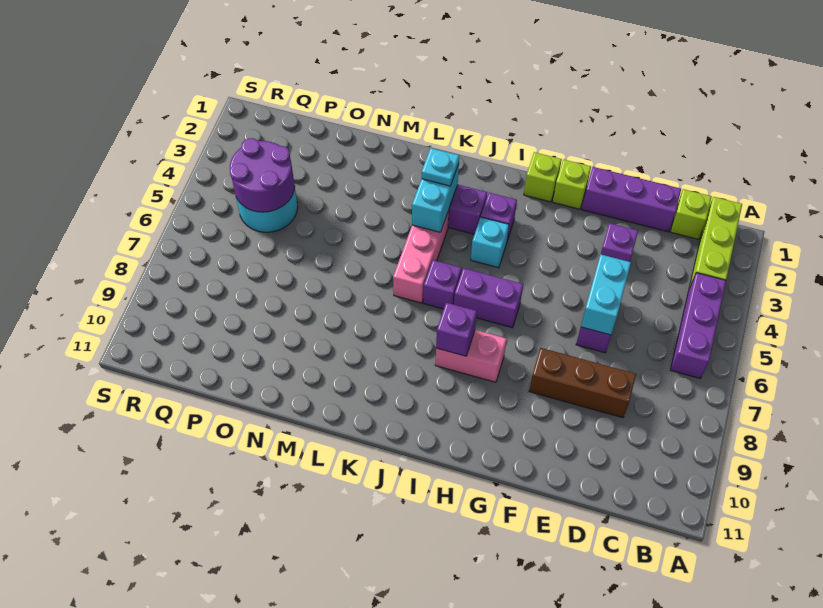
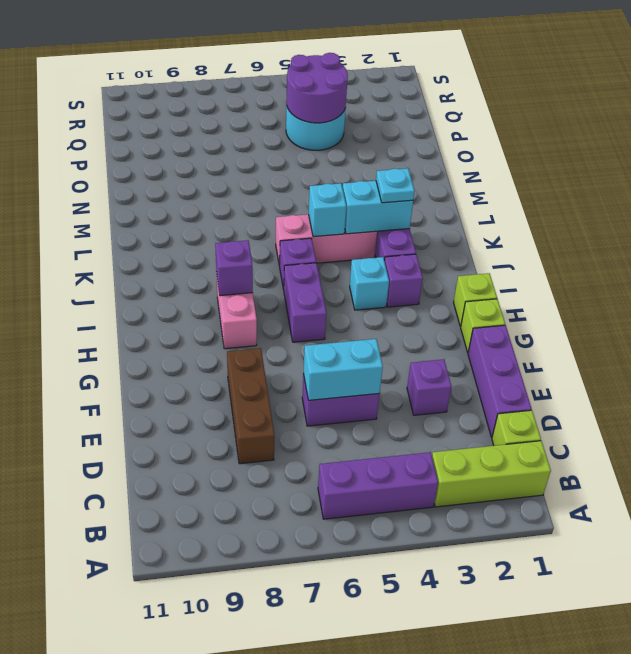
none -> cyan brick K5 level 2

